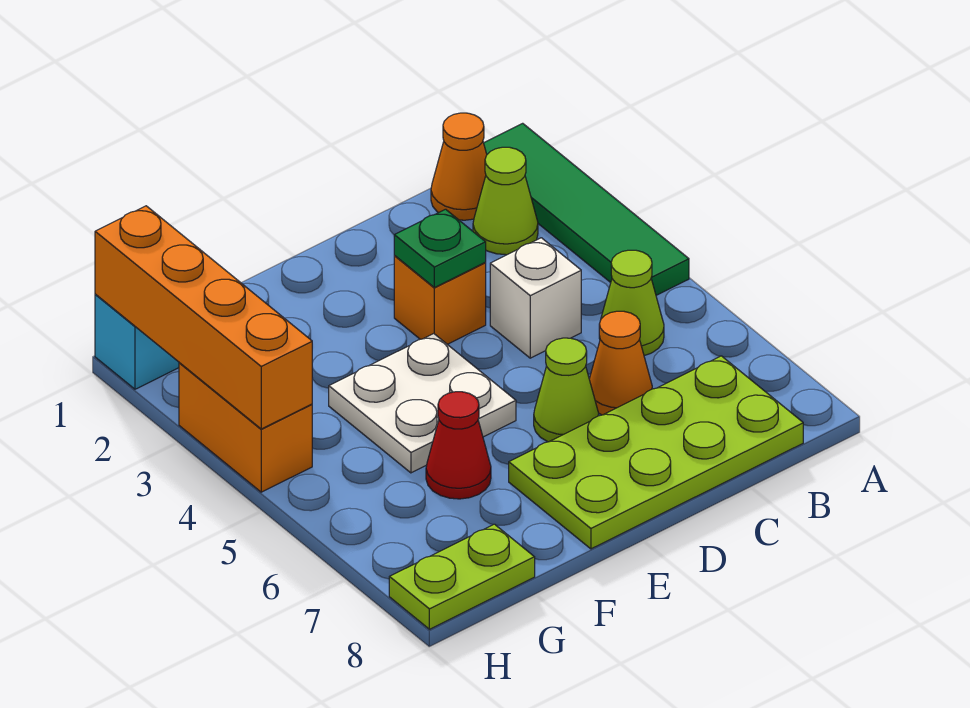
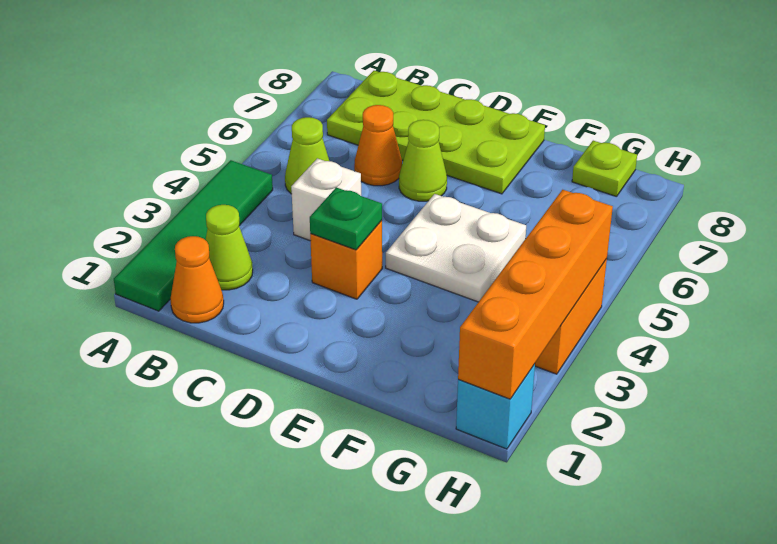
red cone F6 level 1 -> none
lime plate G8:H8 level 1 -> lime plate G8 level 1

